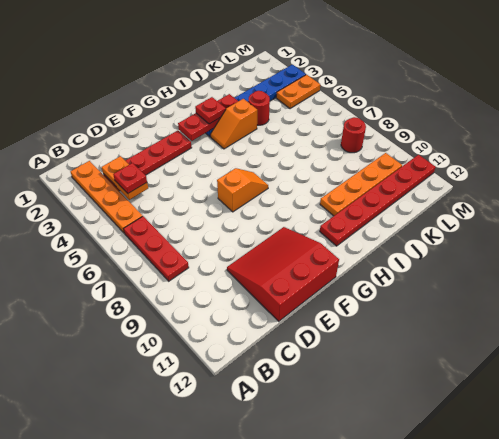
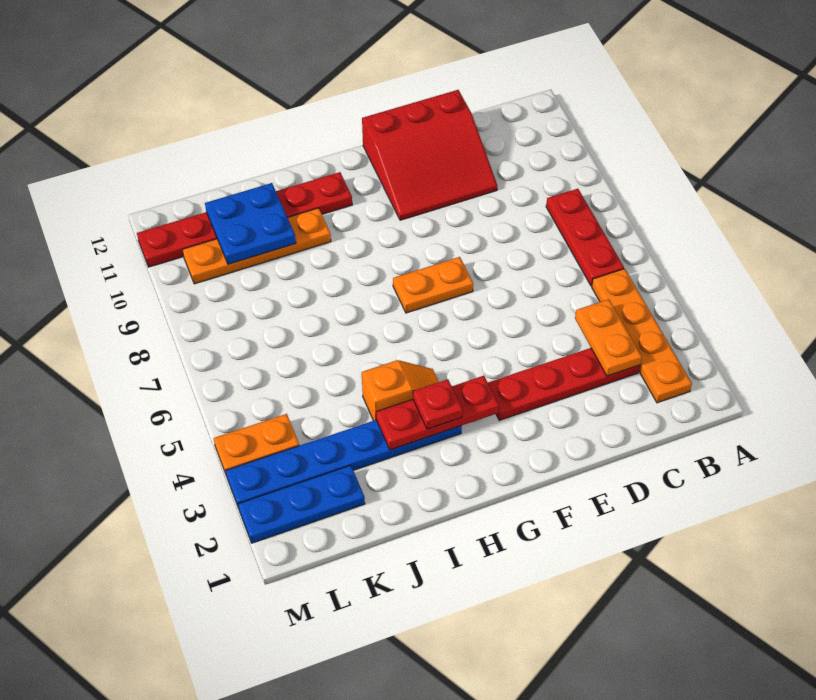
red plate C4 level 3 -> none
orange slope F7:G7 level 1 top F -> orange plate F7:G7 level 1
red round brick J4 level 1 -> none
none -> blue plate J10:K11 level 2
none -> blue plate K2:M2 level 1
red round brick L8 level 1 -> none

